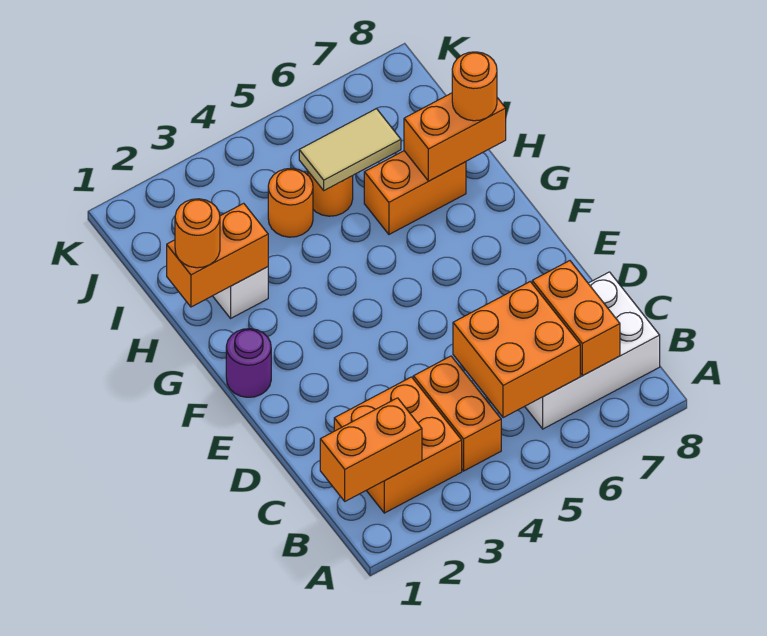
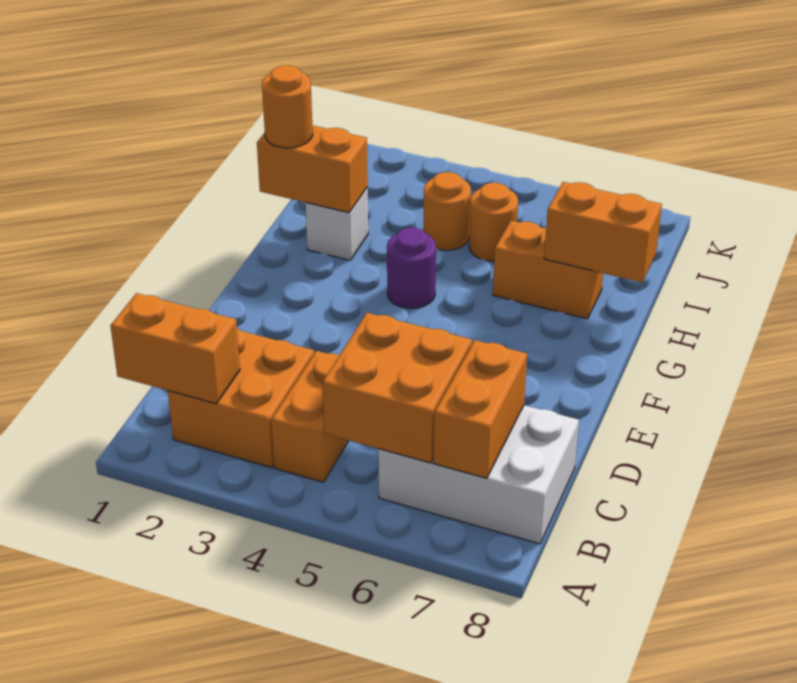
purple round brick F1 level 1 -> purple round brick G4 level 1
orange round brick H8 level 3 -> none
tan tile I5:I6 level 2 -> none

